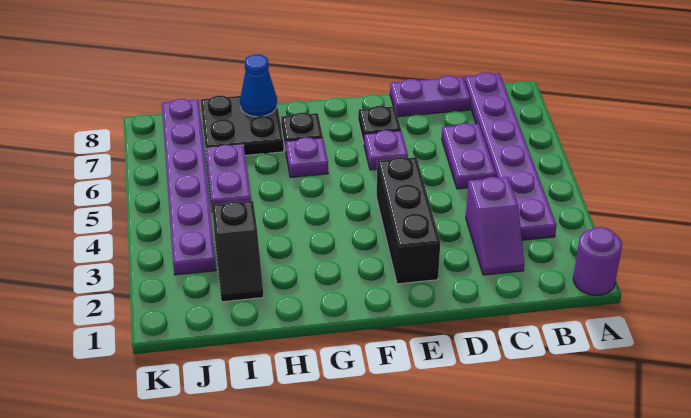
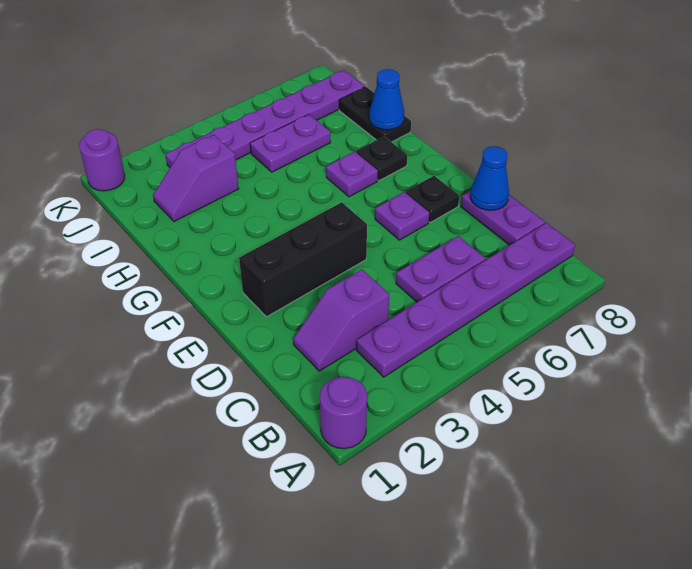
none -> blue cone D8 level 2
black plate H7:I8 level 1 -> black plate H8:I8 level 1
black slope I2:I3 level 1 top 3 -> purple slope I2:I3 level 1 top 3
none -> purple round brick K1 level 1

